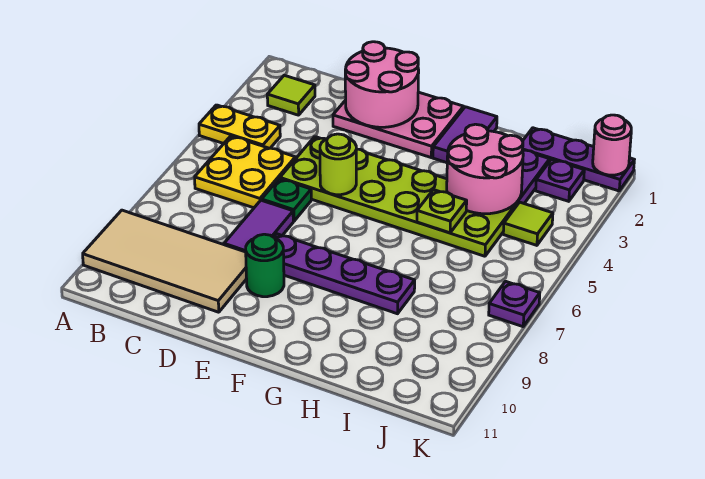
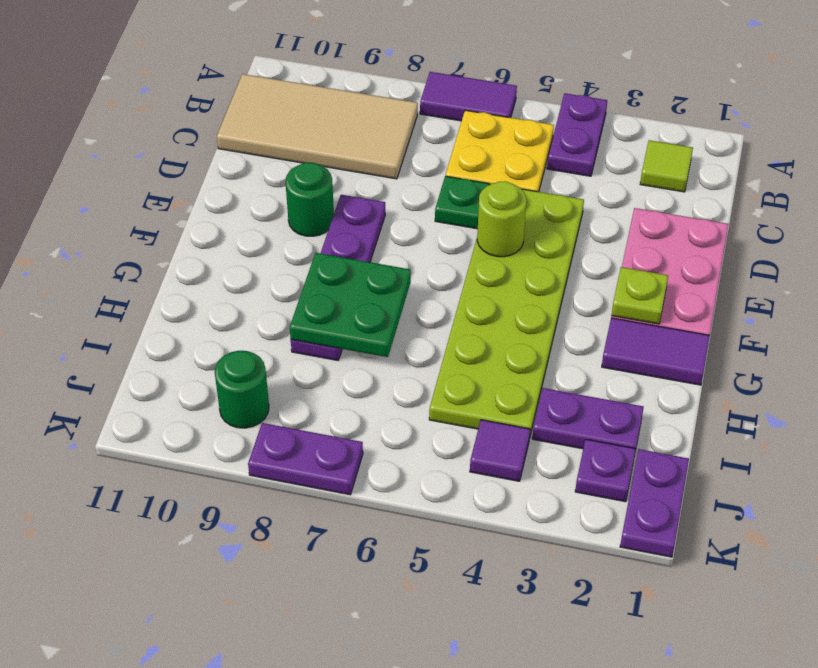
yellow plate A4:B4 level 1 -> purple plate A4:B4 level 1
tan tile A9:D10 level 1 -> tan tile B8:C11 level 1
pink round brick D1:E2 level 2 -> none
purple tile D7:D8 level 1 -> purple tile A6:A7 level 1
none -> green plate G7:H8 level 2
pink round brick H3:I4 level 2 -> none
lime plate H5 level 2 -> lime plate F2 level 2
purple plate I1:K1 level 1 -> purple plate J1:K1 level 1
lime tile J4 level 1 -> purple tile J4 level 1
none -> green round brick J9 level 1
pink round brick K1 level 2 -> none
purple plate K7 level 1 -> purple plate K7:K8 level 1

